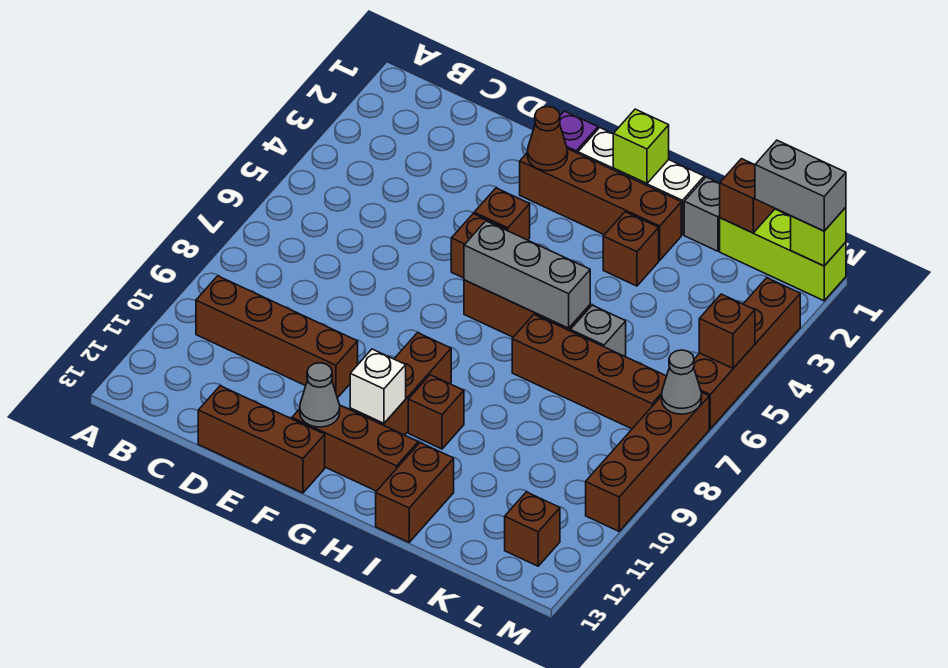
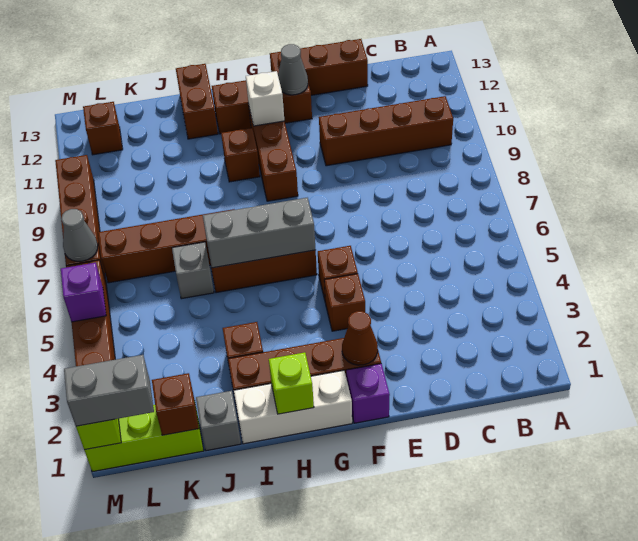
brown brick M5 level 2 -> purple brick M5 level 2

